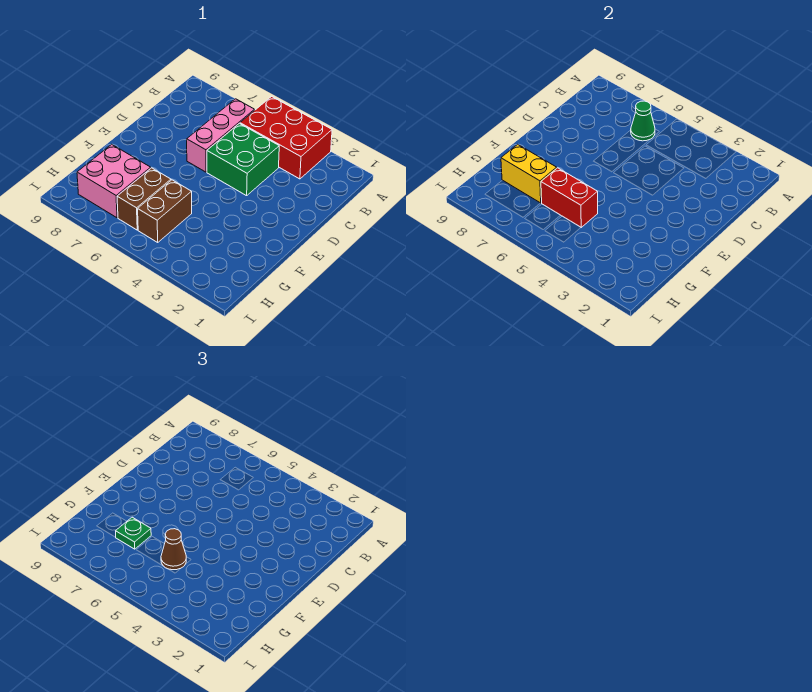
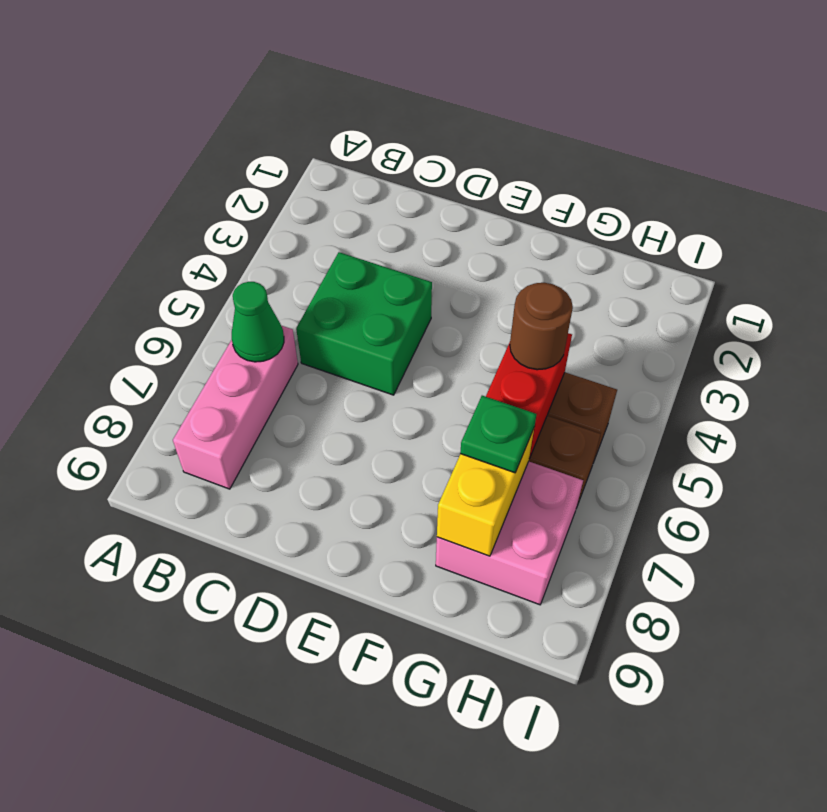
red brick A3:B5 level 1 -> none
pink brick B6:D6 level 1 -> pink brick B6:B8 level 1
brown cone G5 level 3 -> brown round brick G5 level 3

